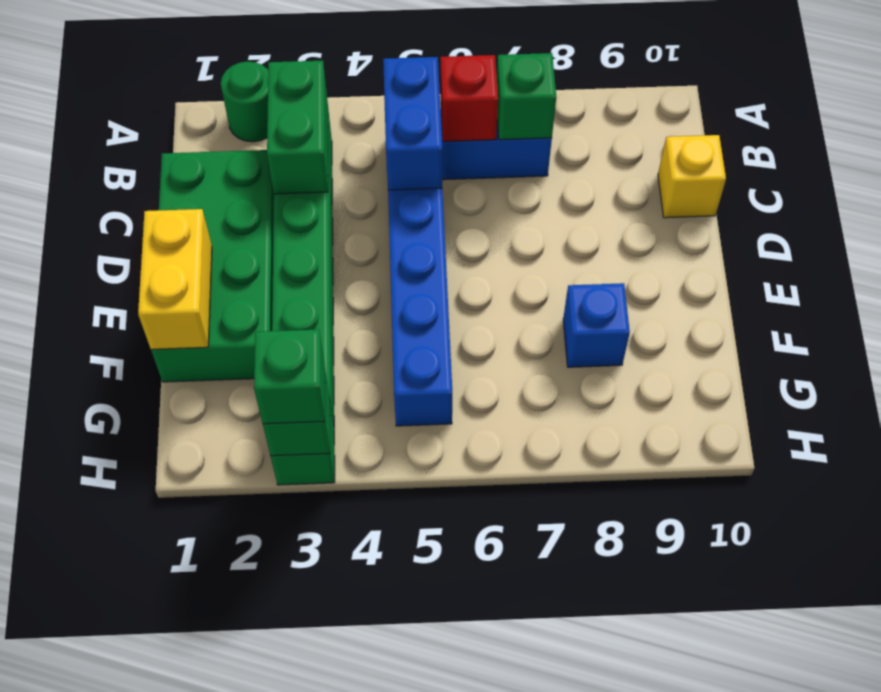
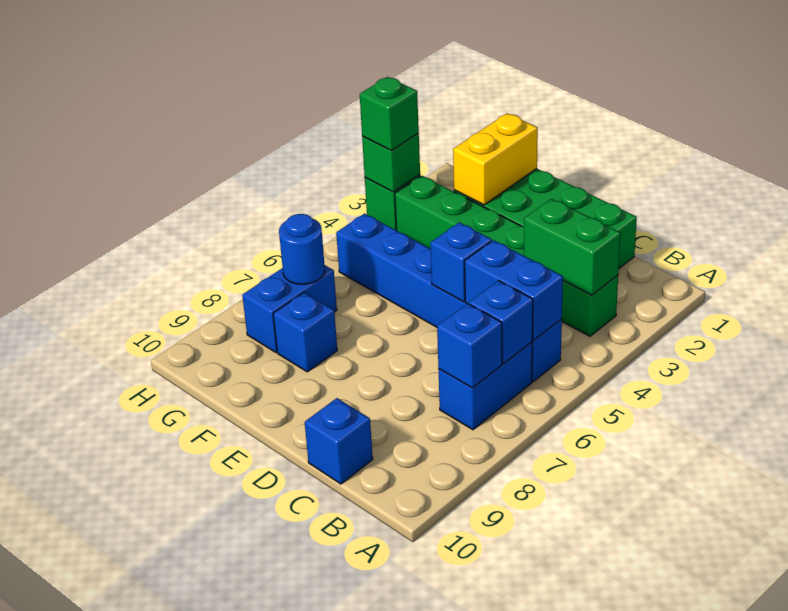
green round brick A2 level 1 -> none
red brick B6 level 2 -> blue brick B6 level 2
green brick B7 level 2 -> blue brick B7 level 2
yellow brick C10 level 1 -> blue brick C10 level 1
none -> blue brick D5 level 2
yellow brick E1:F1 level 2 -> yellow brick F1:F2 level 2
none -> blue brick G7:G8 level 1
none -> blue round brick G7 level 2

